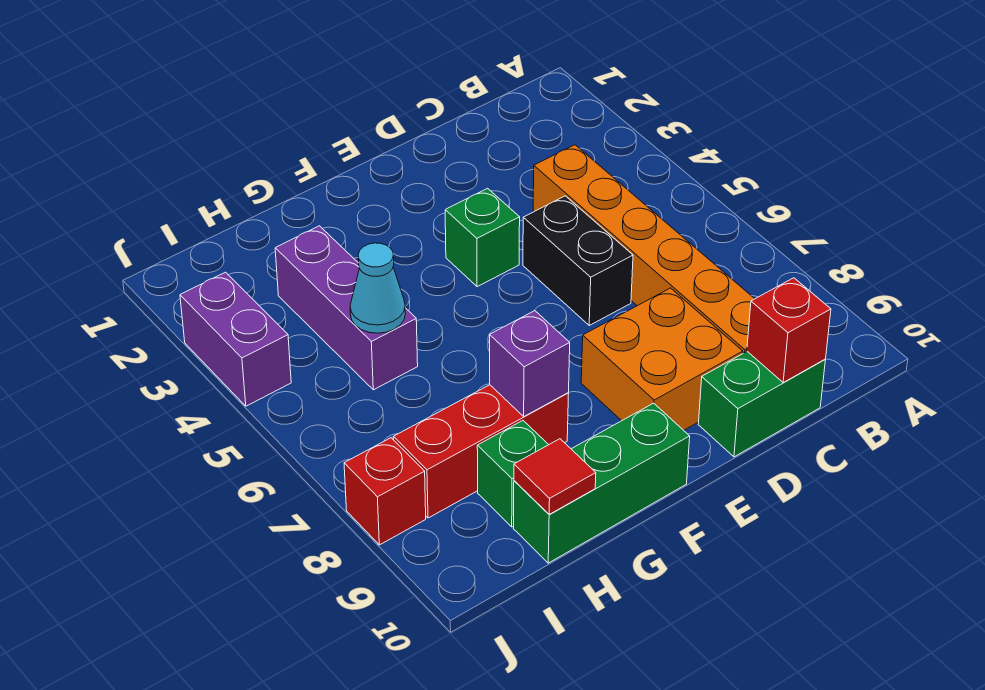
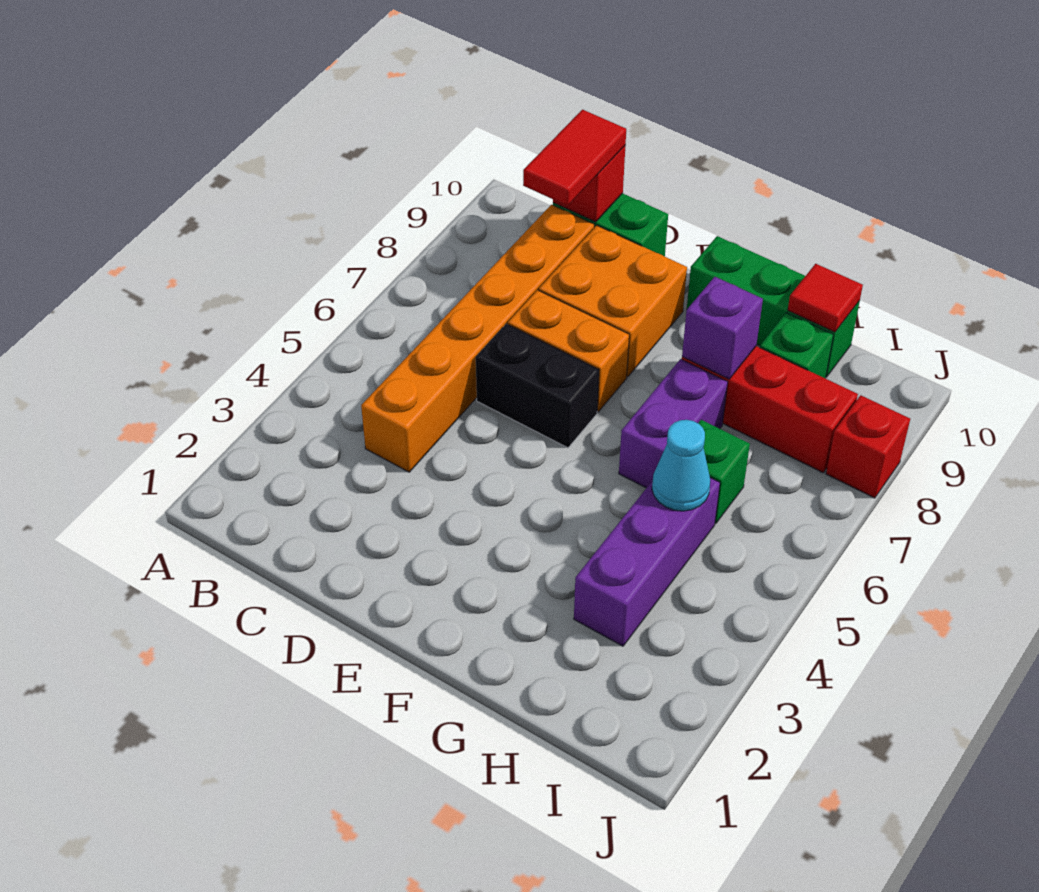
none -> red tile C9:C10 level 3
black brick D5:D6 level 1 -> black brick D6:E6 level 1
none -> orange brick D7:E7 level 1
green brick E4 level 1 -> green brick H6 level 1
purple brick J3:J4 level 1 -> purple brick G6:G7 level 1

